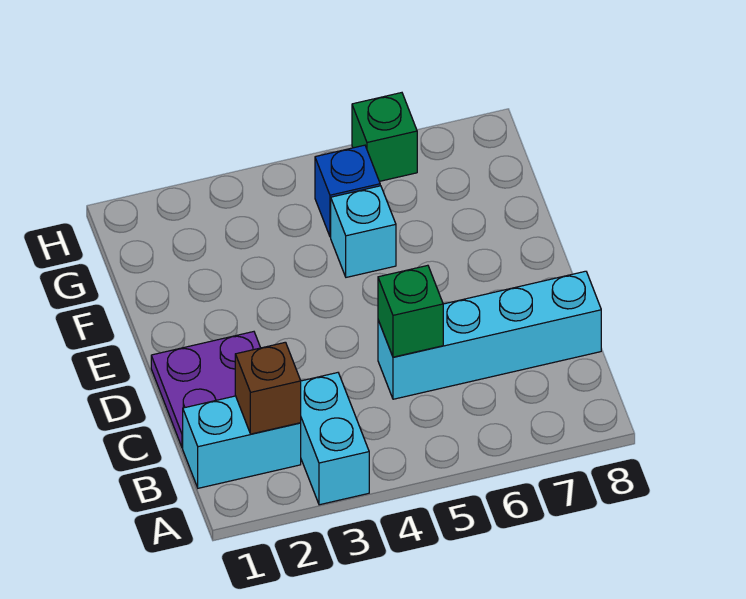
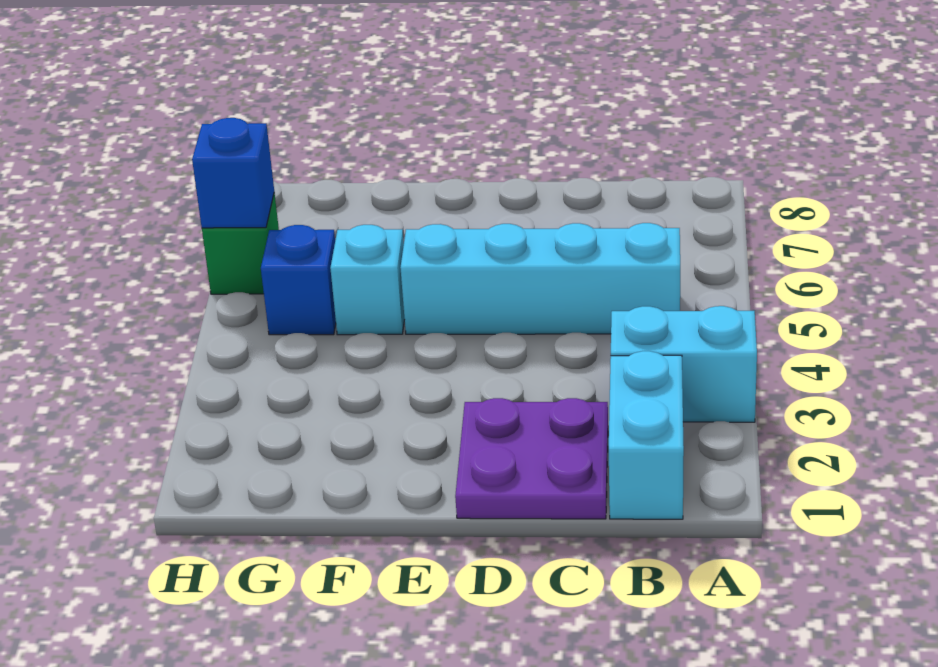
brown brick B2 level 2 -> none
cyan brick C5:C8 level 1 -> cyan brick B5:E5 level 1
green brick C5 level 2 -> none
none -> blue brick H6 level 2

